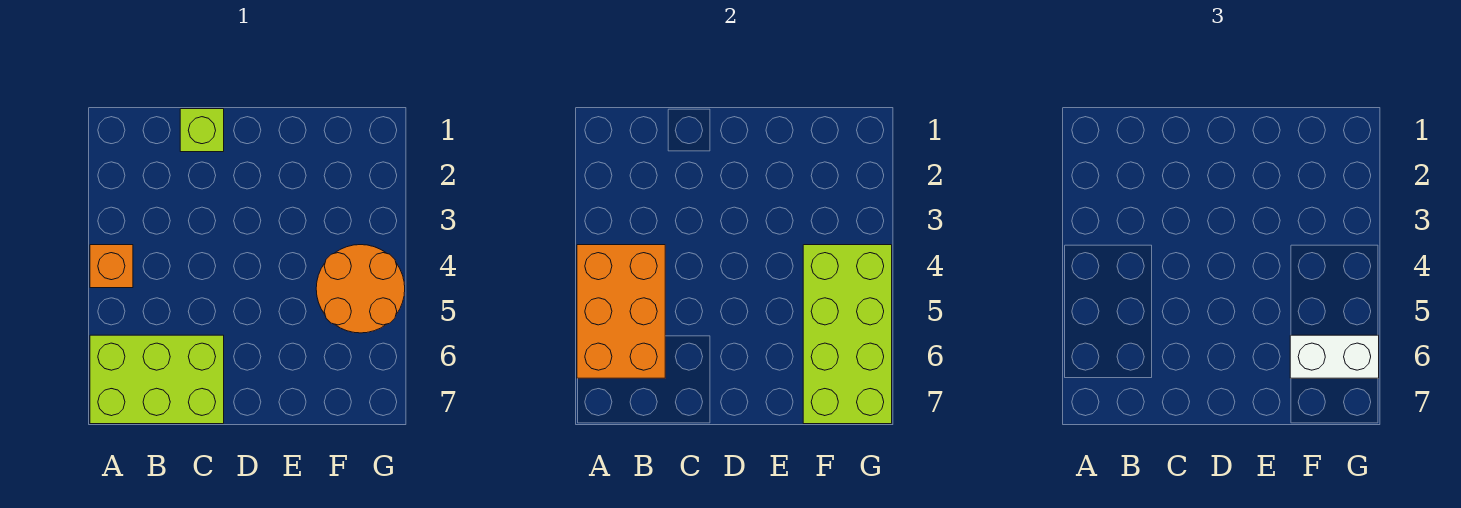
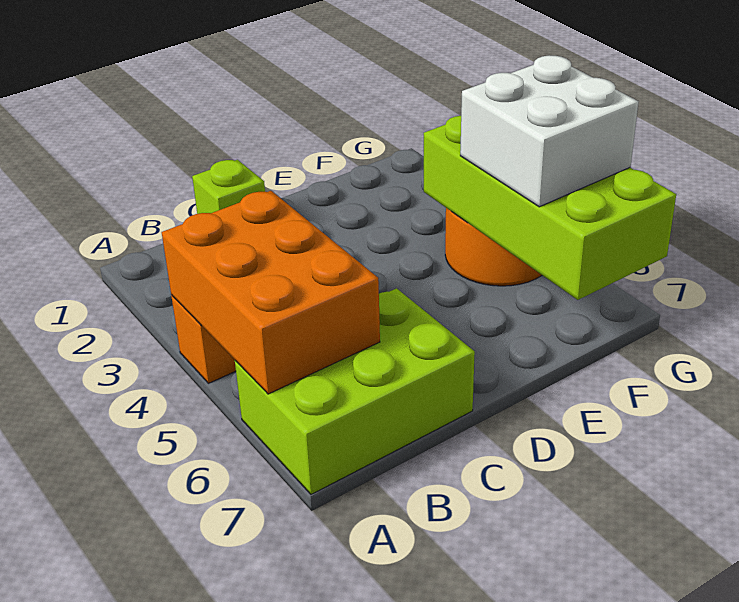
white brick F6:G6 level 3 -> white brick F5:G6 level 3

